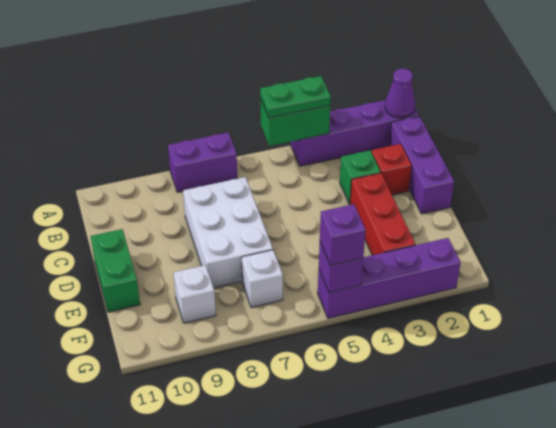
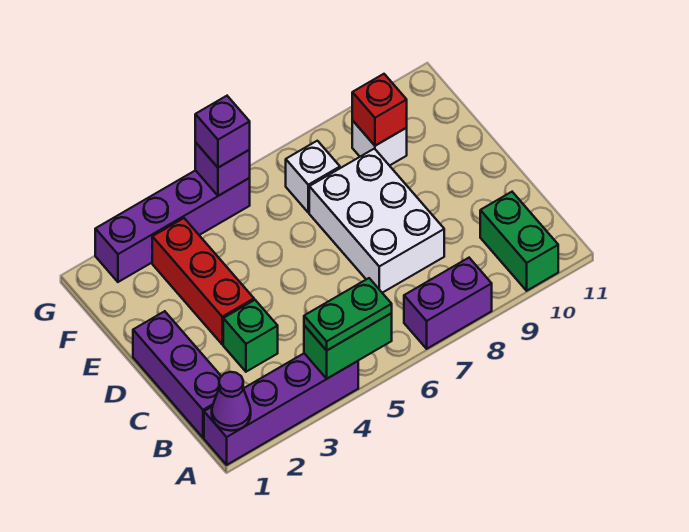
red brick C2 level 1 -> red brick F9 level 2
green brick D11:E11 level 1 -> green brick A10:B10 level 1

